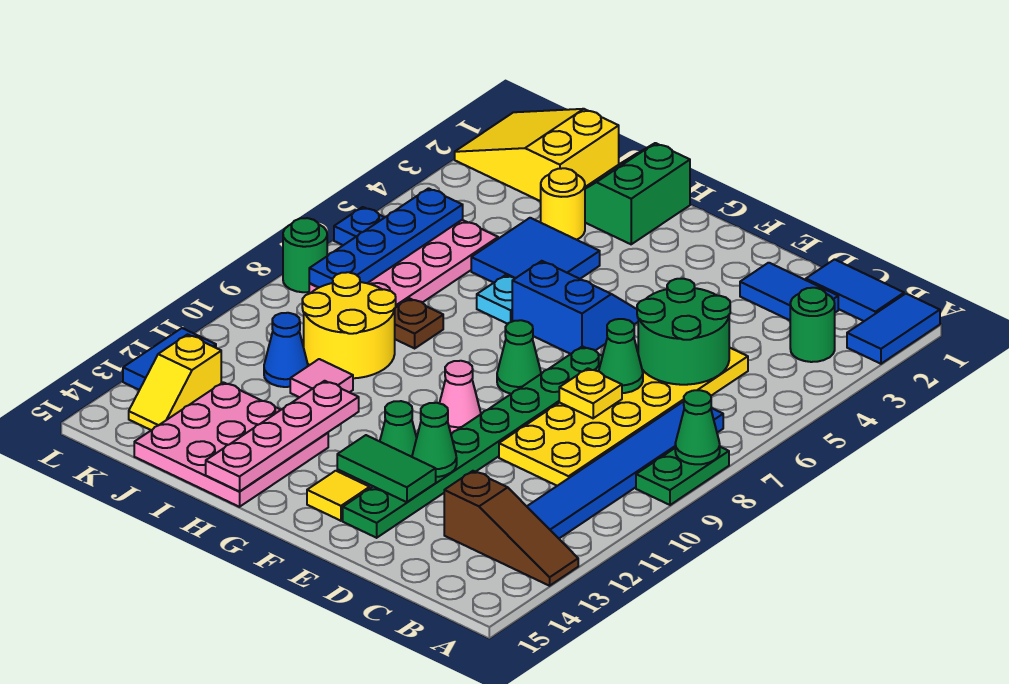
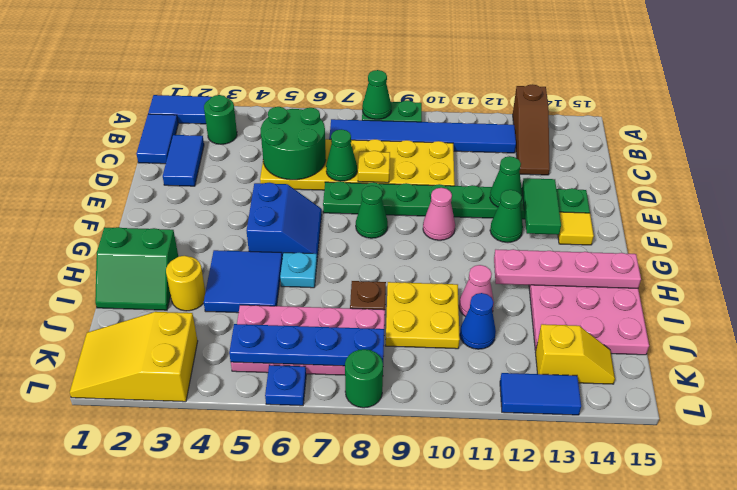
brown slope A13:C13 level 1 top C -> brown slope A13:C13 level 1 top A
blue slope F5:G6 level 1 top 6 -> blue slope F5:G6 level 1 top 5
yellow round brick I9:J10 level 1 -> yellow plate I9:J10 level 1
pink tile I11 level 1 -> pink cone I11 level 1
yellow slope J1:L2 level 1 top J -> yellow slope K1:L3 level 1 top 3

